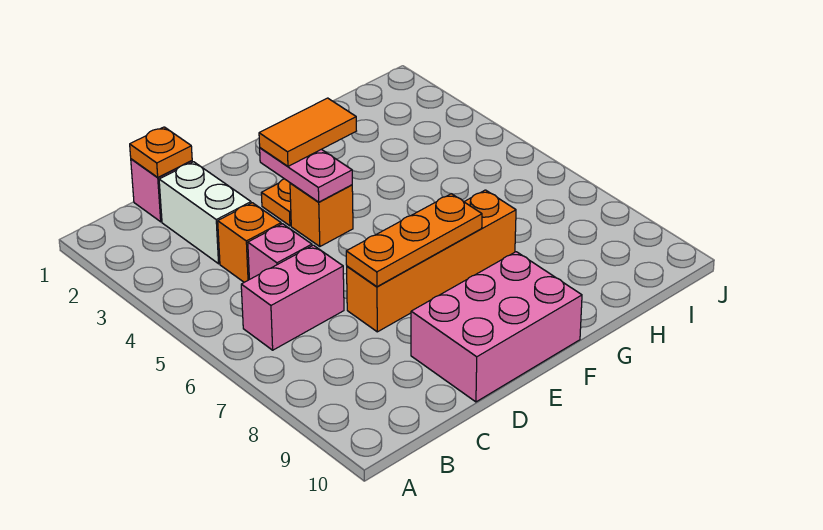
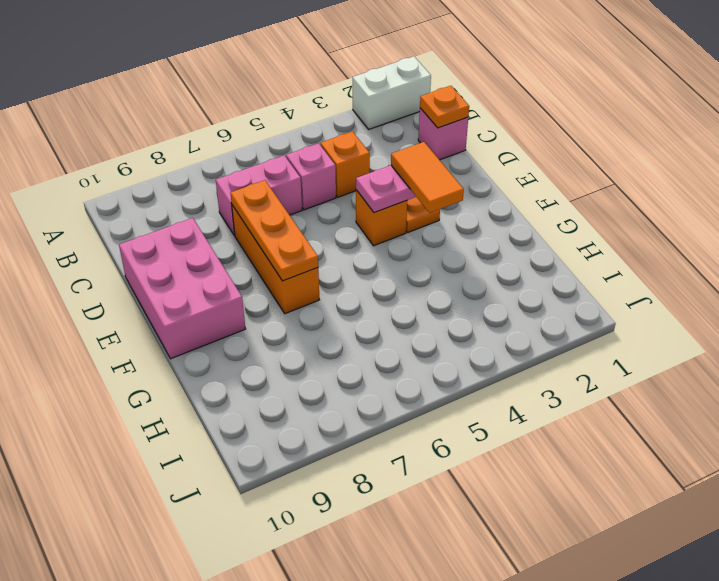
pink brick B6:C6 level 1 -> pink brick C6:C7 level 1
white brick C2:C3 level 1 -> white brick A1:A2 level 1
orange brick D7:G7 level 1 -> orange brick D7:F7 level 1

